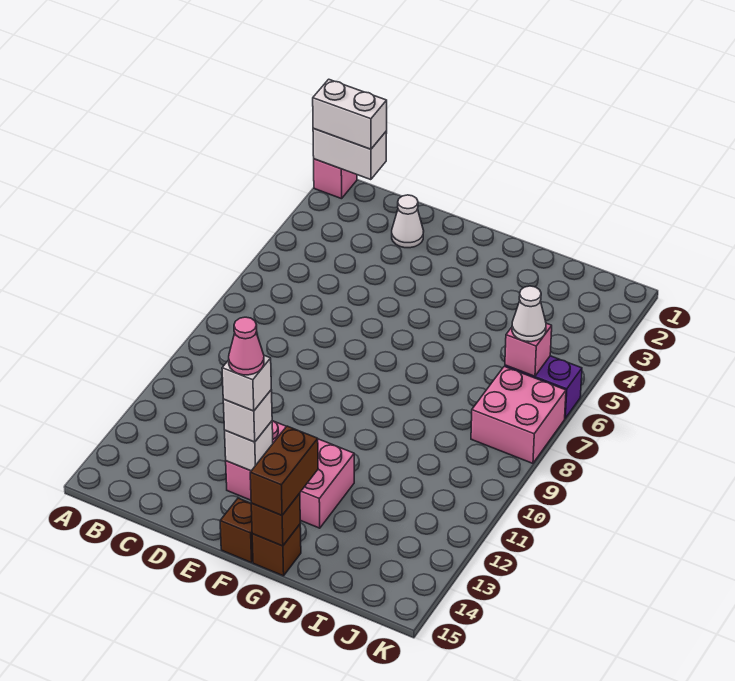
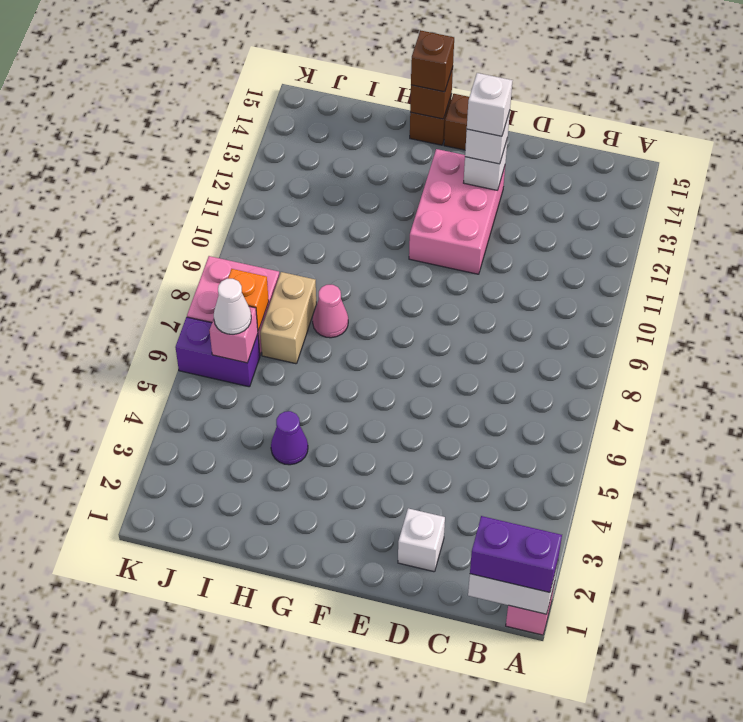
white brick A1:B1 level 3 -> purple brick A1:B1 level 3
white cone D2 level 1 -> white brick D2 level 1
pink brick E12:G13 level 1 -> pink brick E11:F13 level 1
pink cone E13 level 5 -> pink cone H8 level 1
brown brick G14:G15 level 3 -> brown brick G15 level 3
none -> purple cone H4 level 1
none -> tan brick I7:I8 level 1
none -> orange brick J7 level 2

